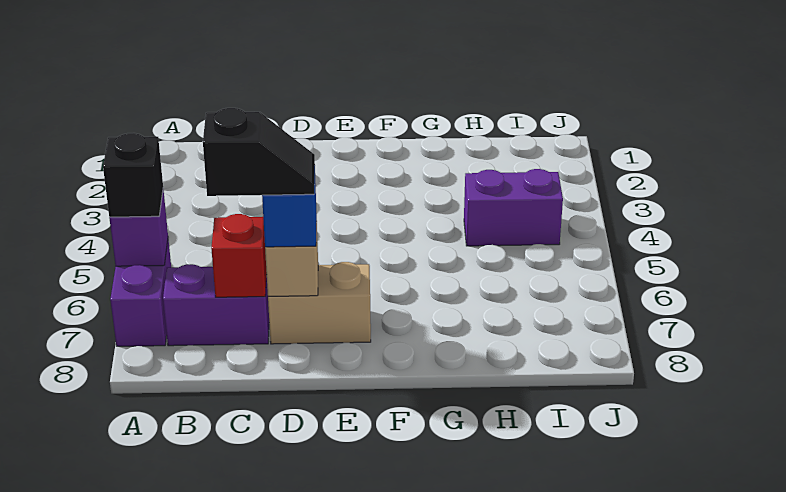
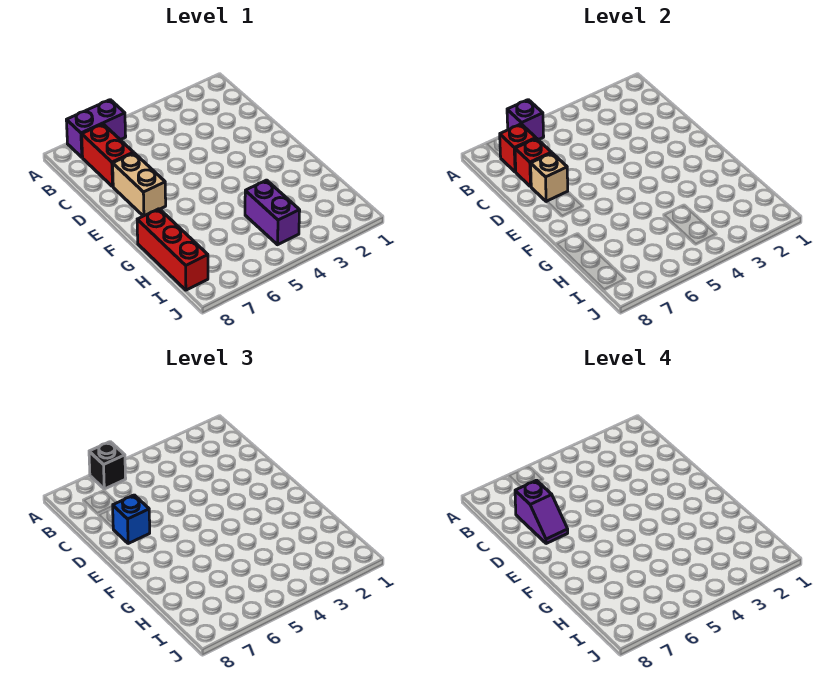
purple brick B7:C7 level 1 -> red brick B7:C7 level 1
none -> red brick B7 level 2
black slope C7:D7 level 4 top C -> purple slope C7:D7 level 4 top C
none -> red brick G8:I8 level 1

